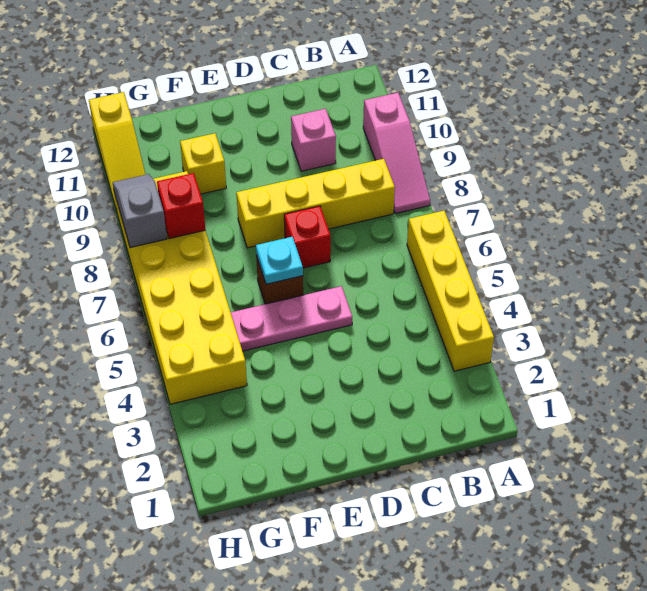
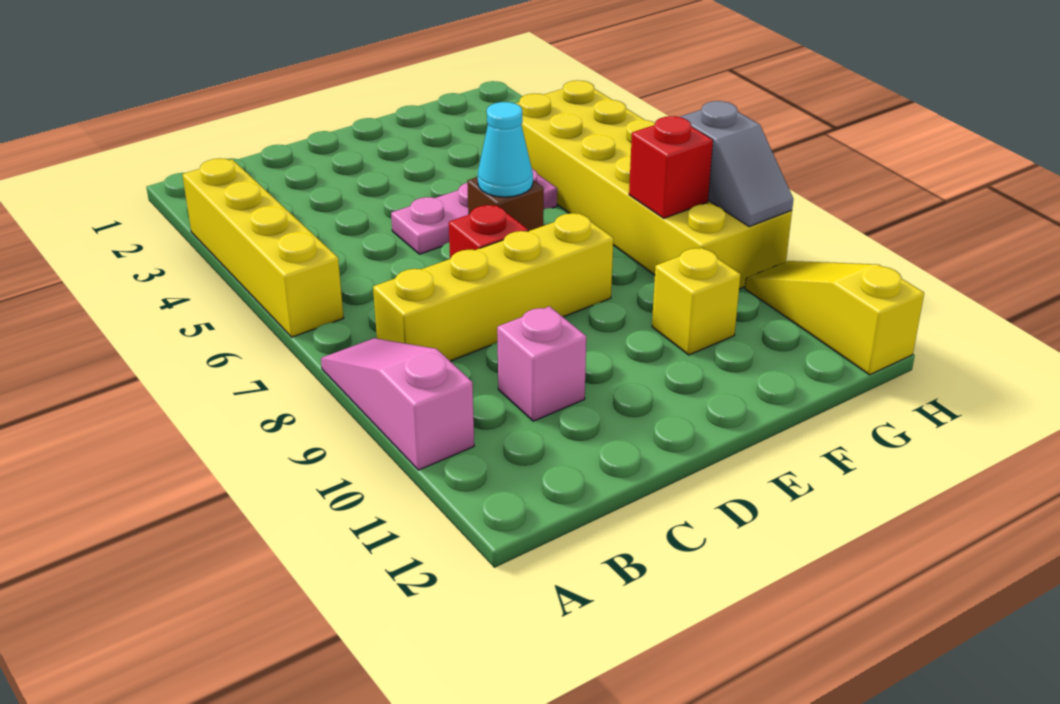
cyan plate E6 level 2 -> cyan cone E6 level 2

